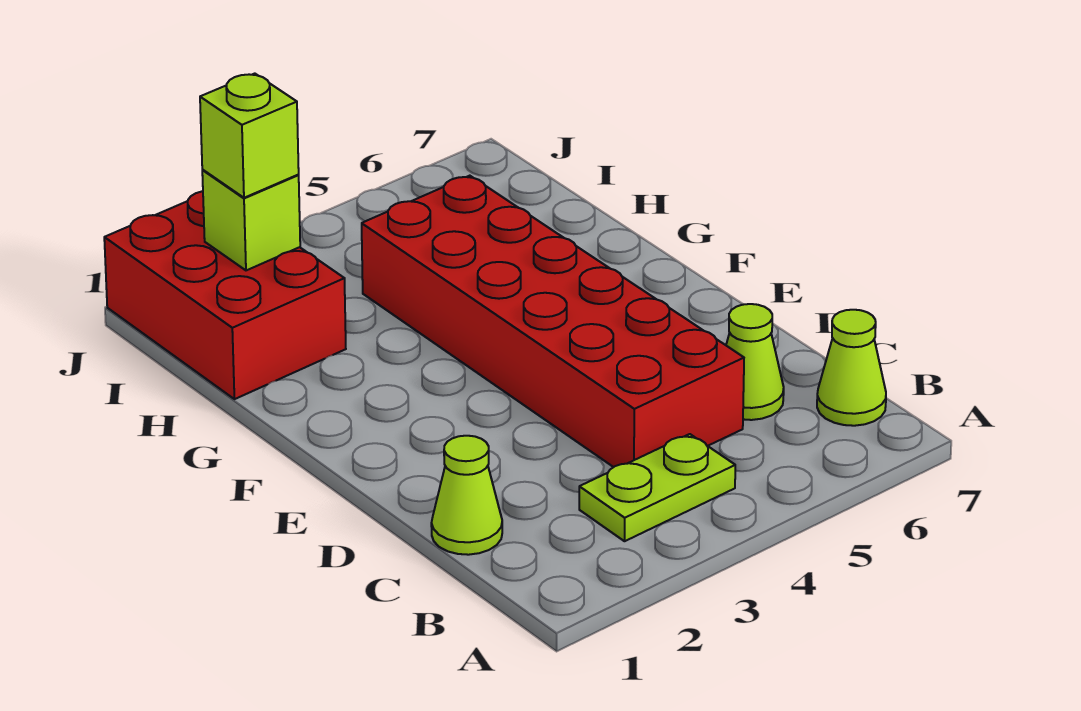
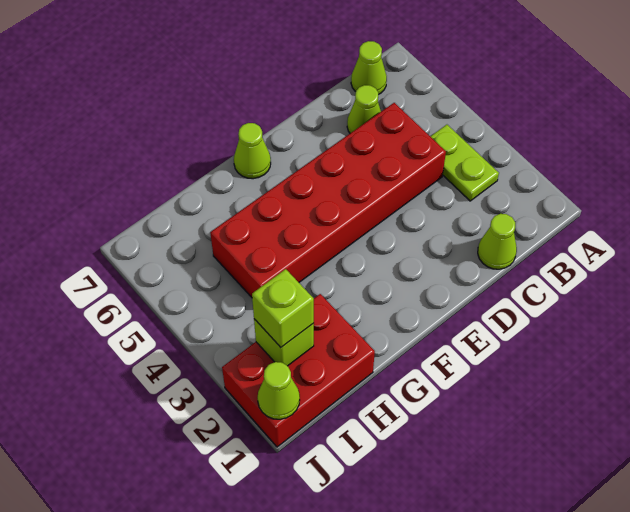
none -> lime cone F7 level 1
none -> lime cone J1 level 2

